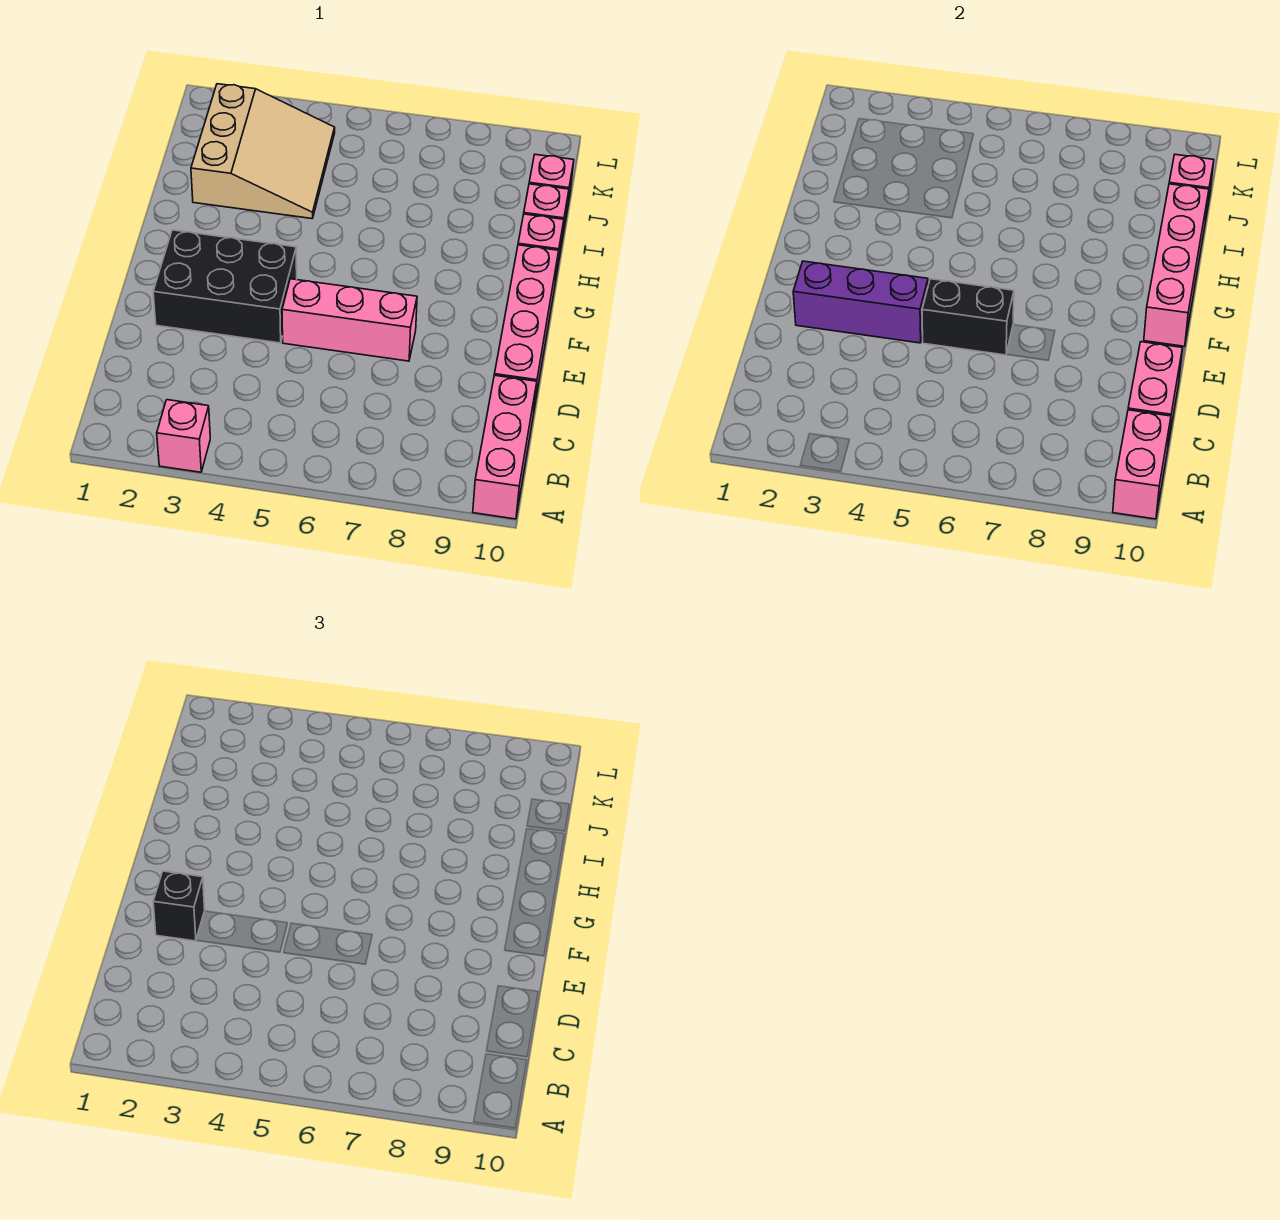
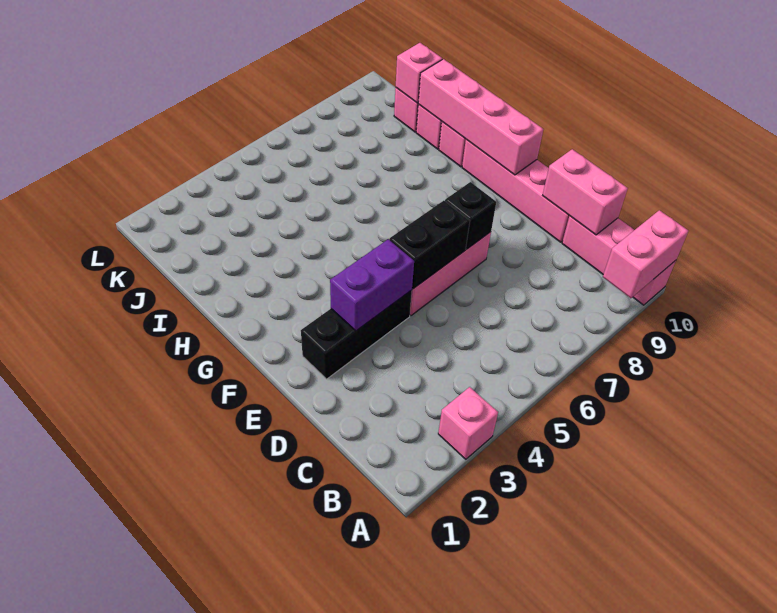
pink brick A10:B10 level 2 -> pink brick A9:A10 level 2
black brick E2:F4 level 1 -> black brick E2:E4 level 1
purple brick E2:E4 level 2 -> purple brick E3:E4 level 2
black brick E2 level 3 -> black brick E7 level 2
tan slope I2:K4 level 1 top 2 -> none

